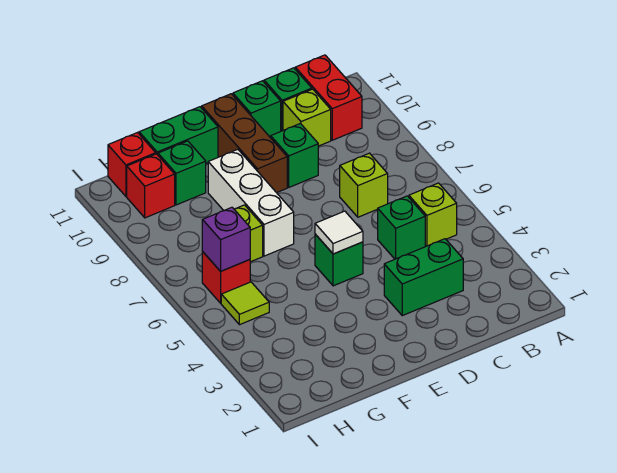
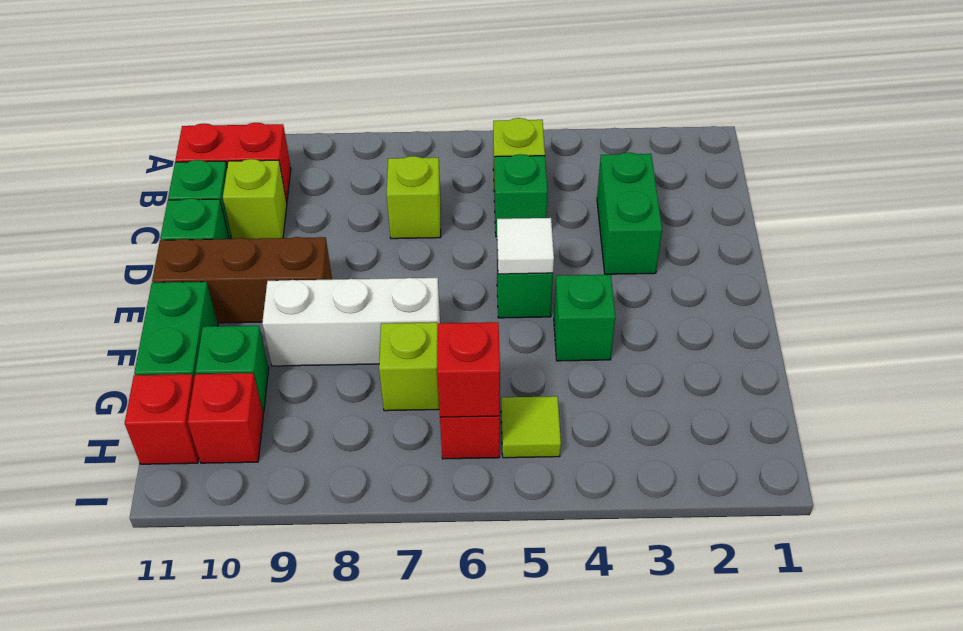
green brick D9 level 1 -> green brick F4 level 1
purple brick H6 level 2 -> red brick H6 level 2

